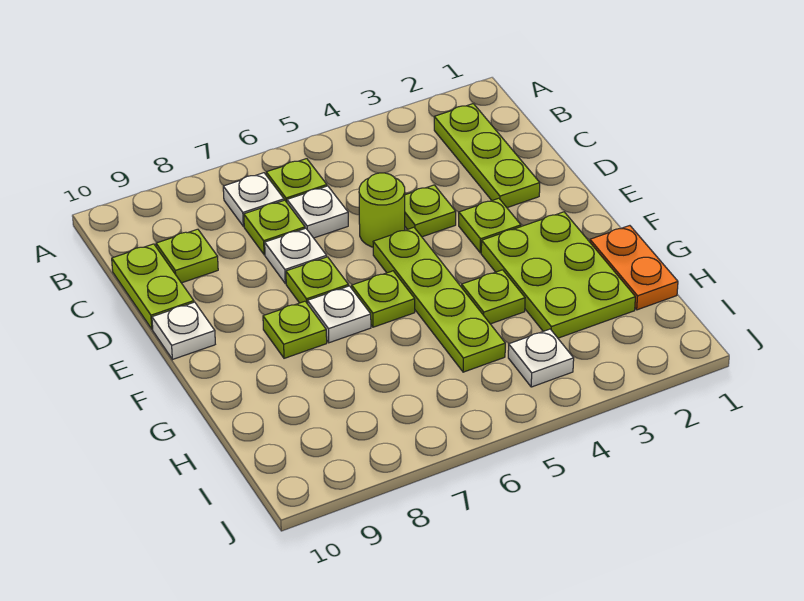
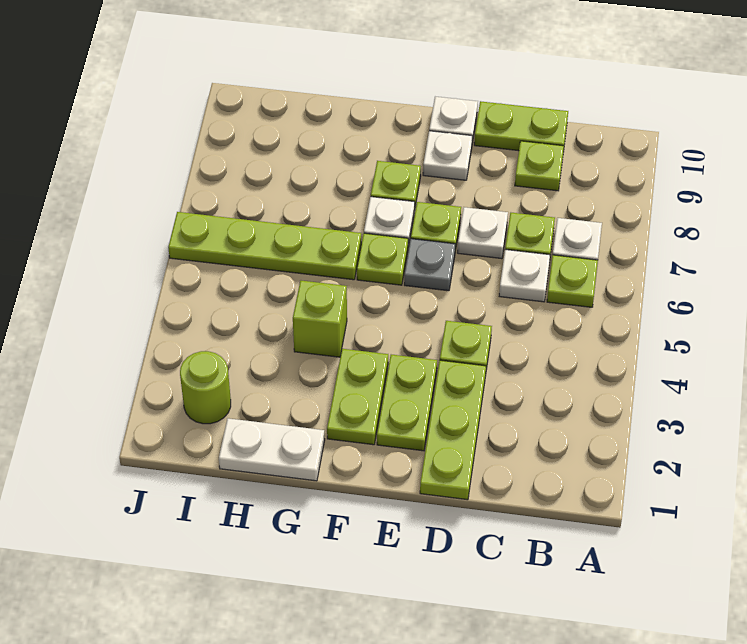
lime plate B2:D2 level 1 -> lime plate D1:D3 level 1
lime round brick D5 level 1 -> lime round brick I2 level 1
lime plate E3 level 1 -> lime plate E2:E3 level 1
lime plate E5:H5 level 1 -> lime plate G6:J6 level 1
none -> grey plate E6 level 1
lime plate F2:H3 level 1 -> lime plate F2:F3 level 1
orange plate G1:H1 level 1 -> white plate G1:H1 level 1
lime plate G4 level 1 -> lime brick G4 level 1
white plate I4 level 1 -> white plate E9 level 1

